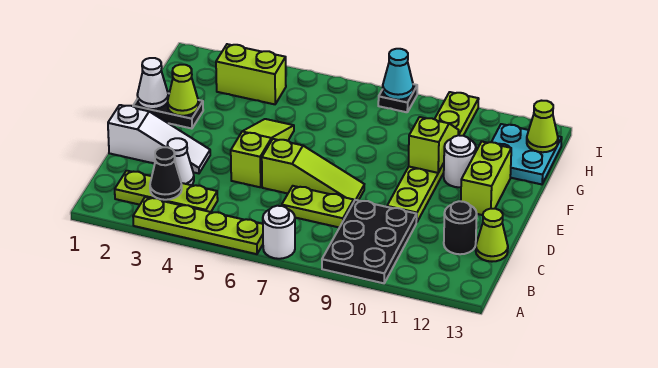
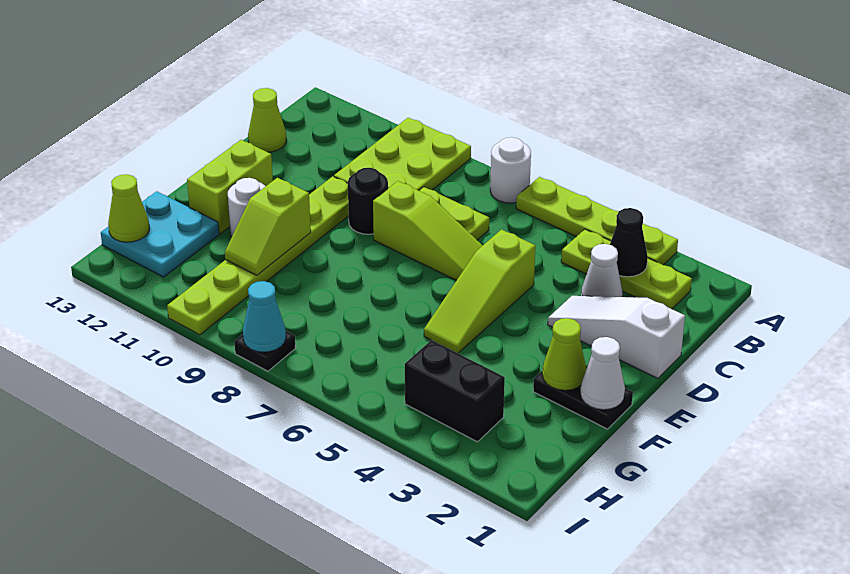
black plate A9:C10 level 1 -> lime plate A9:C10 level 1
black round brick C12 level 1 -> black round brick D9 level 1
lime slope D6:D8 level 1 top 6 -> lime slope D6:D8 level 1 top 8
lime brick H3:H4 level 1 -> black brick H3:H4 level 1

